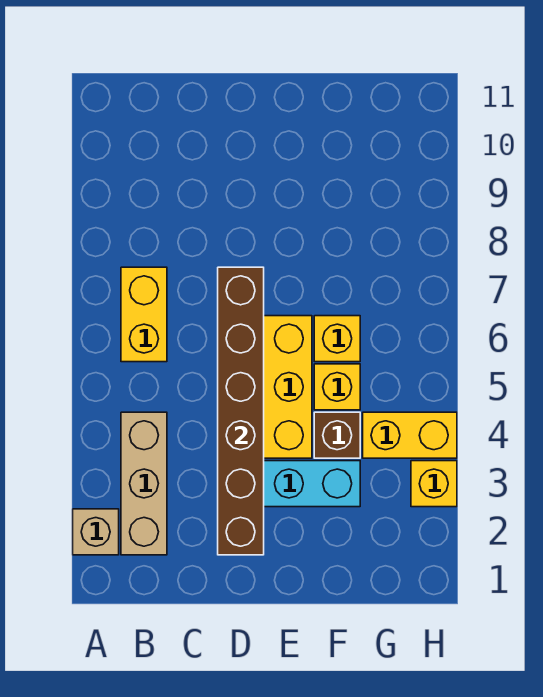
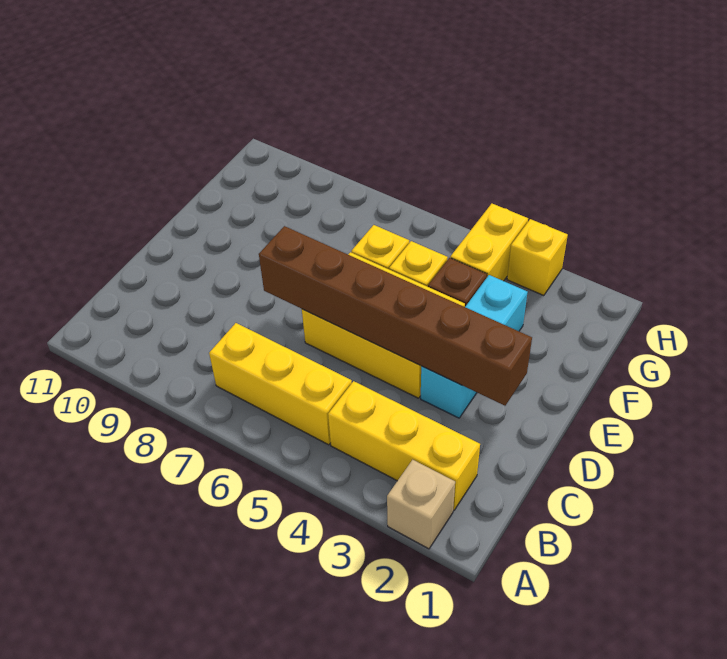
tan brick B2:B4 level 1 -> yellow brick B2:B4 level 1
yellow brick B6:B7 level 1 -> yellow brick B5:B7 level 1

